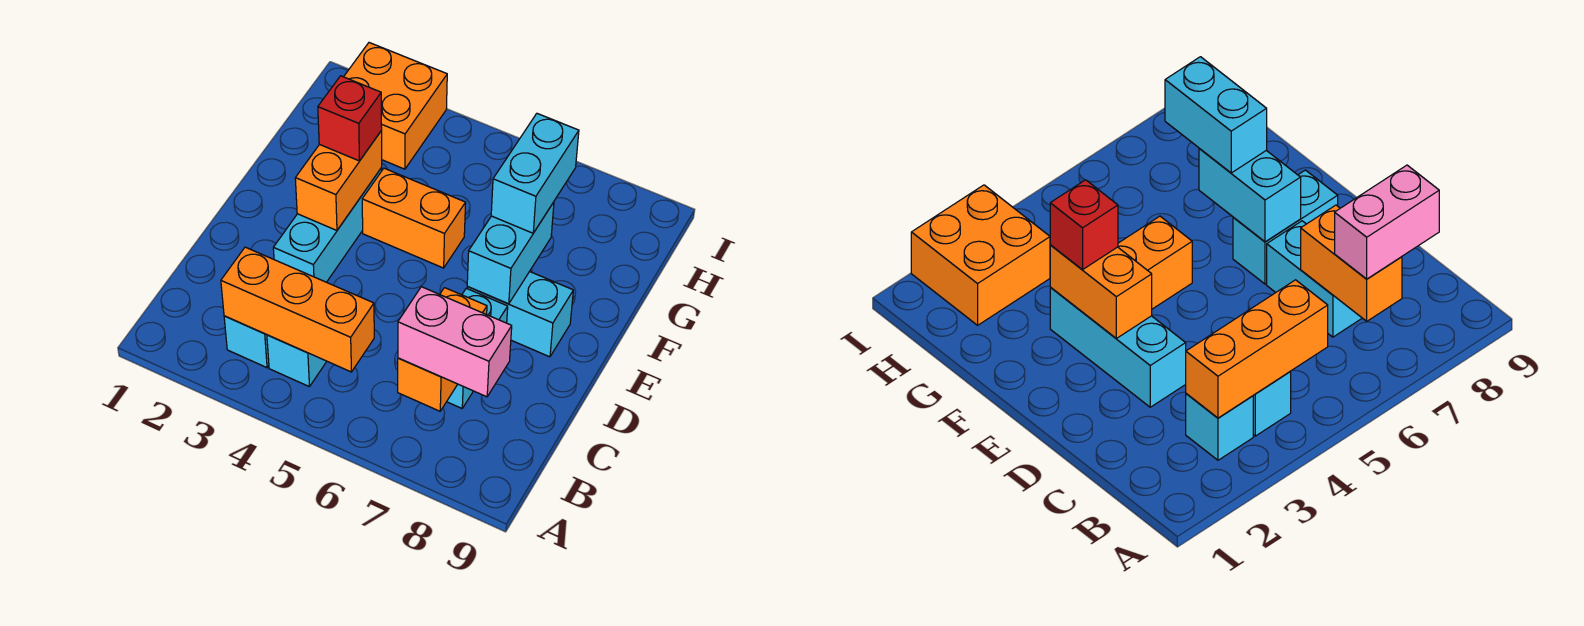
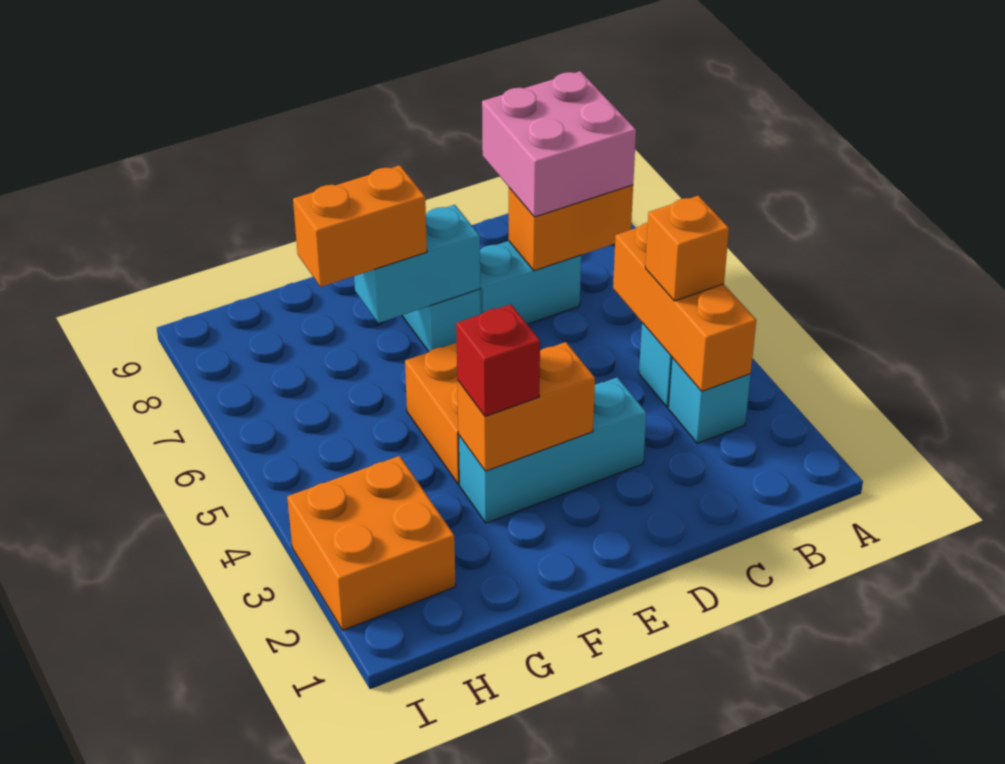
none -> orange brick B4 level 3
pink brick B7:B8 level 3 -> pink brick B7:C8 level 3
cyan brick F7:G7 level 3 -> orange brick F7:G7 level 3

